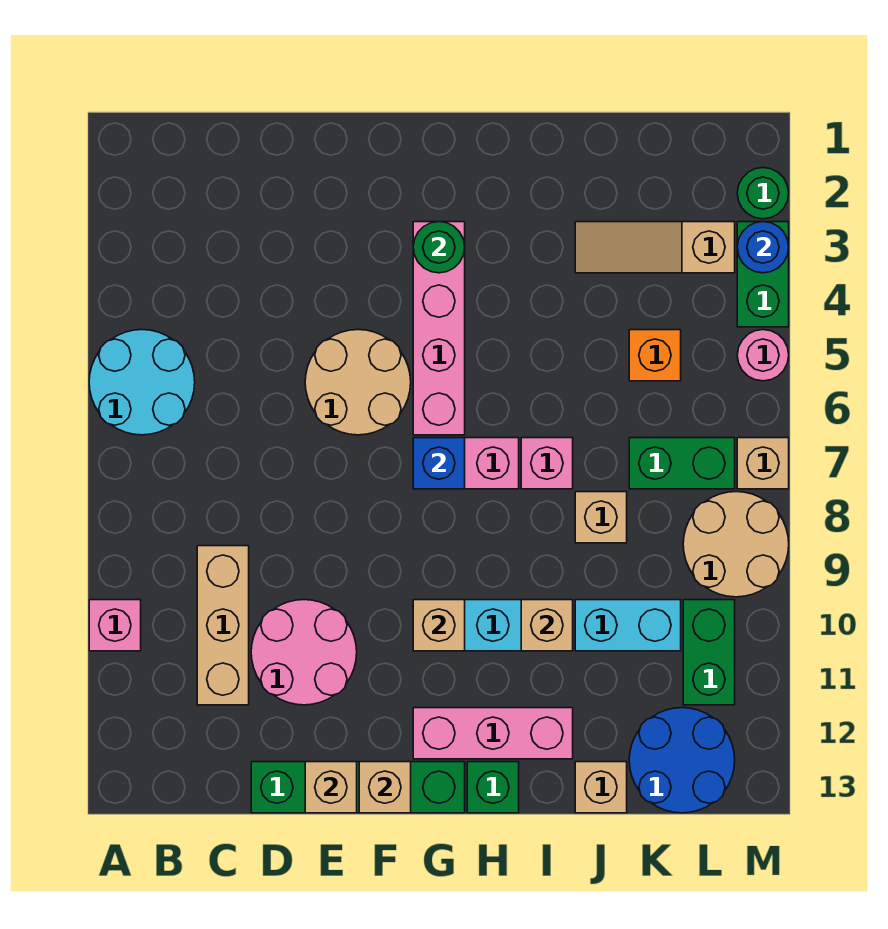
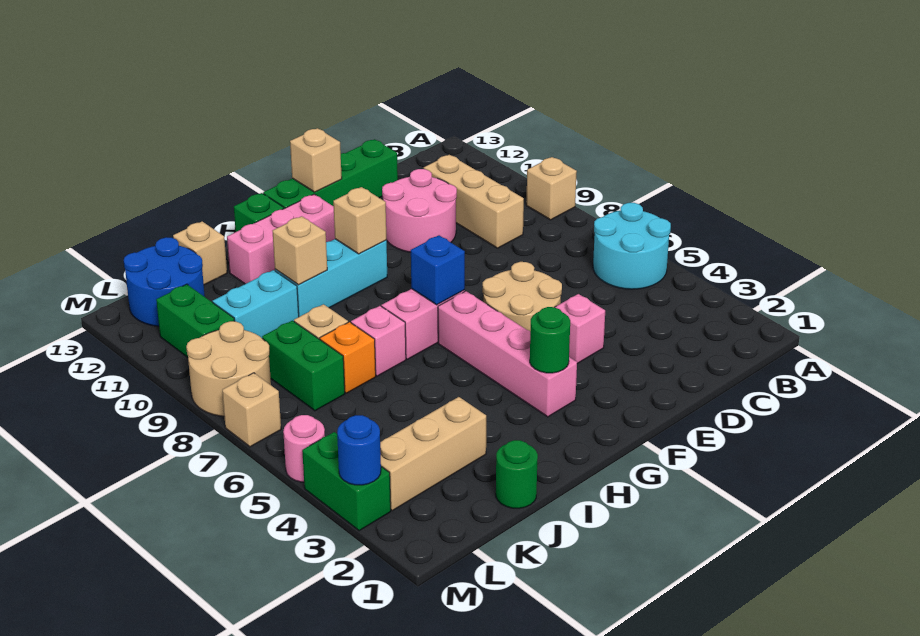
pink brick A10 level 1 -> pink brick E4 level 1
tan brick E13 level 2 -> tan brick A9 level 1
tan slope J3:L3 level 1 top L -> tan brick J3:L3 level 1
orange brick K5 level 1 -> orange brick J7 level 1
green brick K7:L7 level 1 -> green brick K7:K8 level 1
green round brick M2 level 1 -> green round brick J1 level 1

